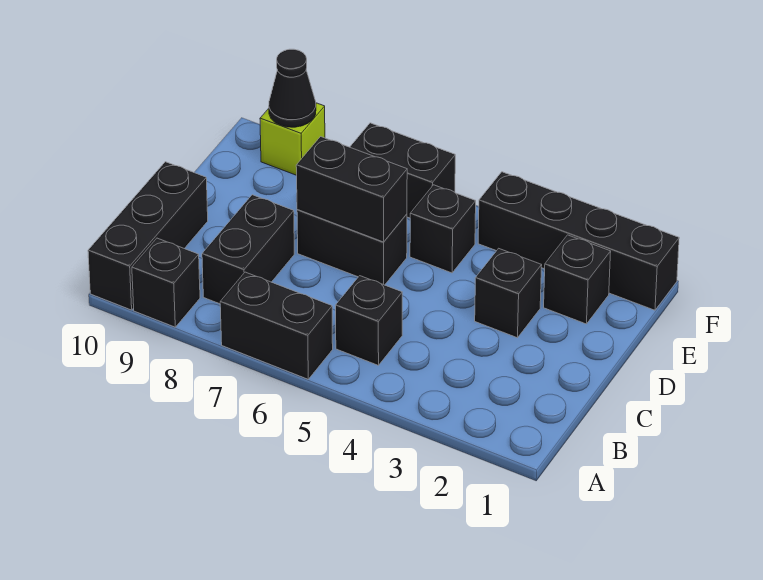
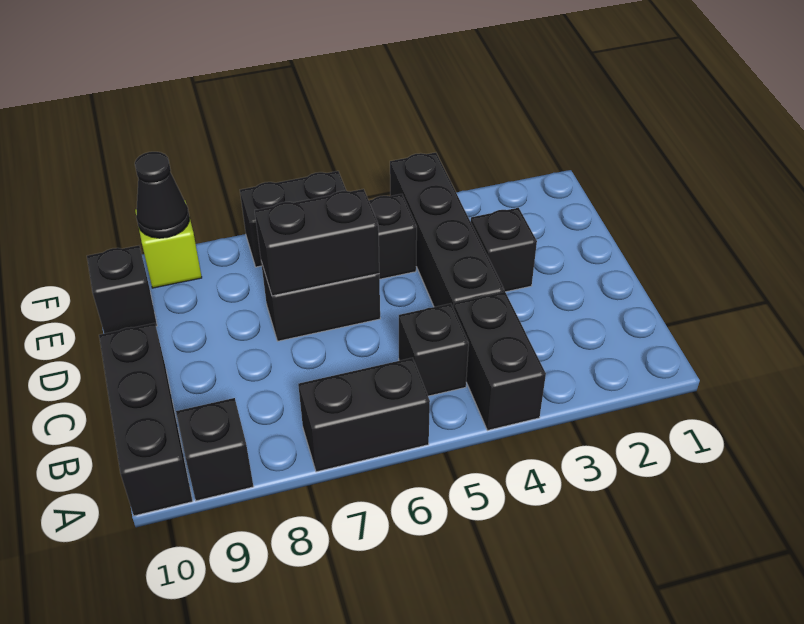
black brick B8:C8 level 1 -> black brick A4:B4 level 1
black brick E2 level 1 -> black brick E10 level 1
black brick F1:F4 level 1 -> black brick C4:F4 level 1

